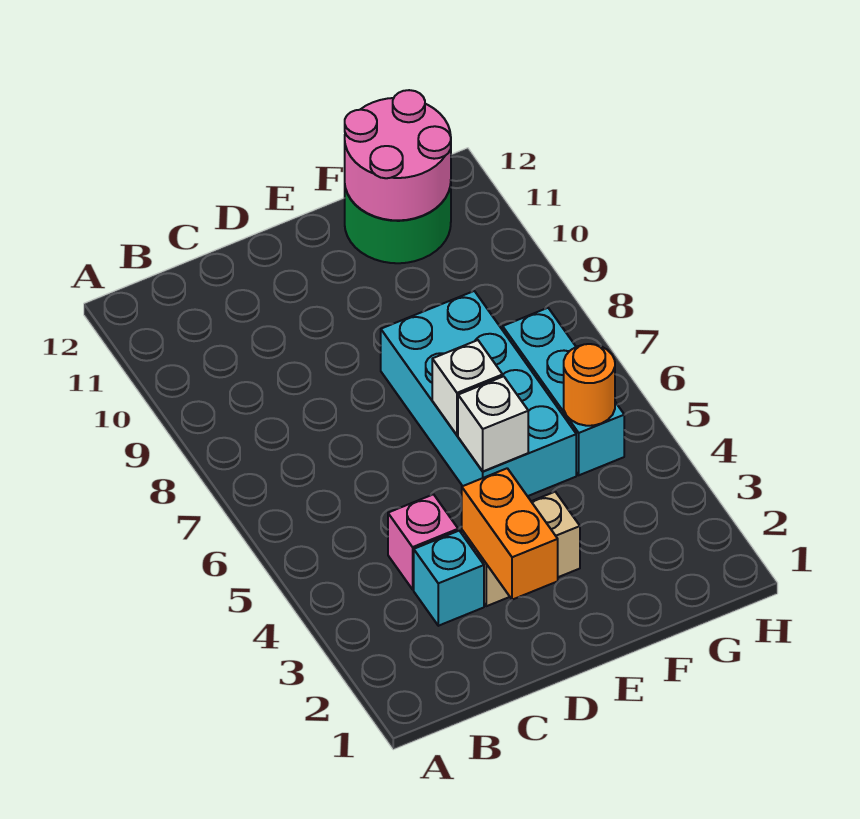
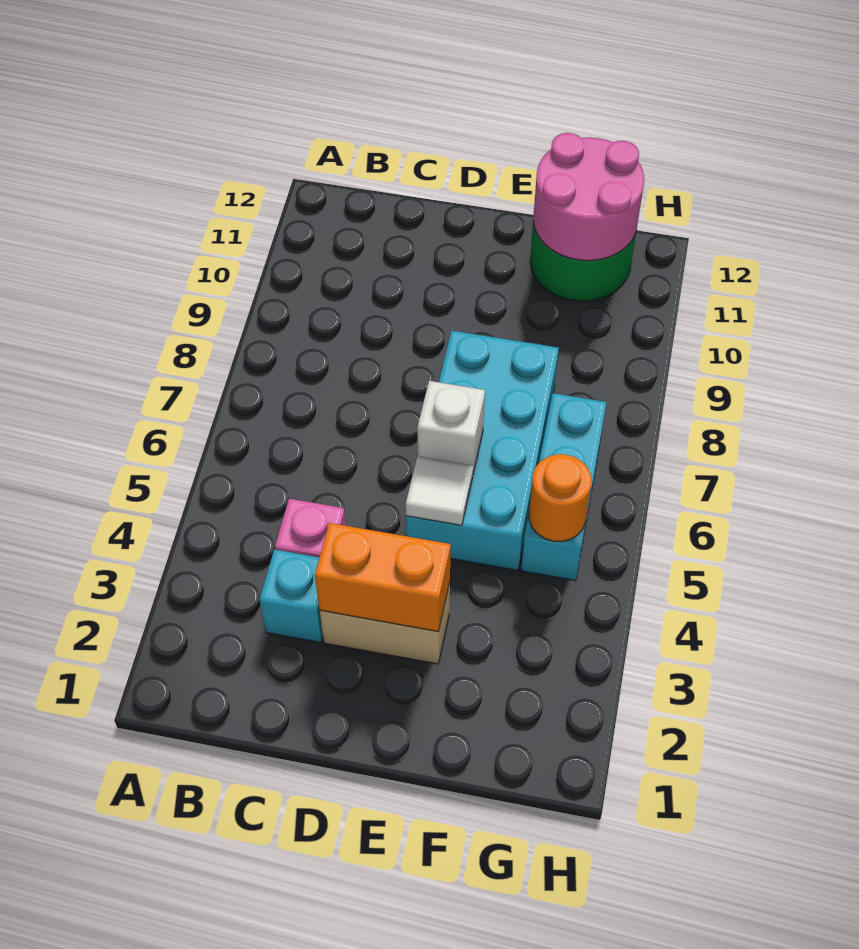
orange brick D2:D3 level 2 -> orange brick D3:E3 level 2
white brick E5 level 2 -> white tile E5 level 2

